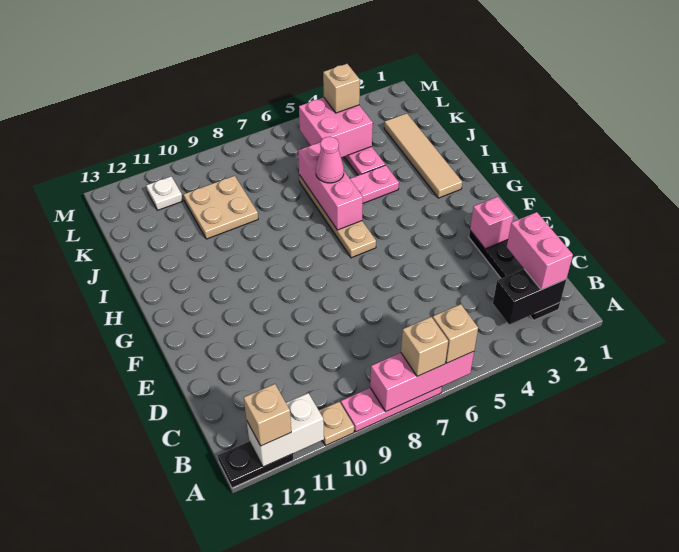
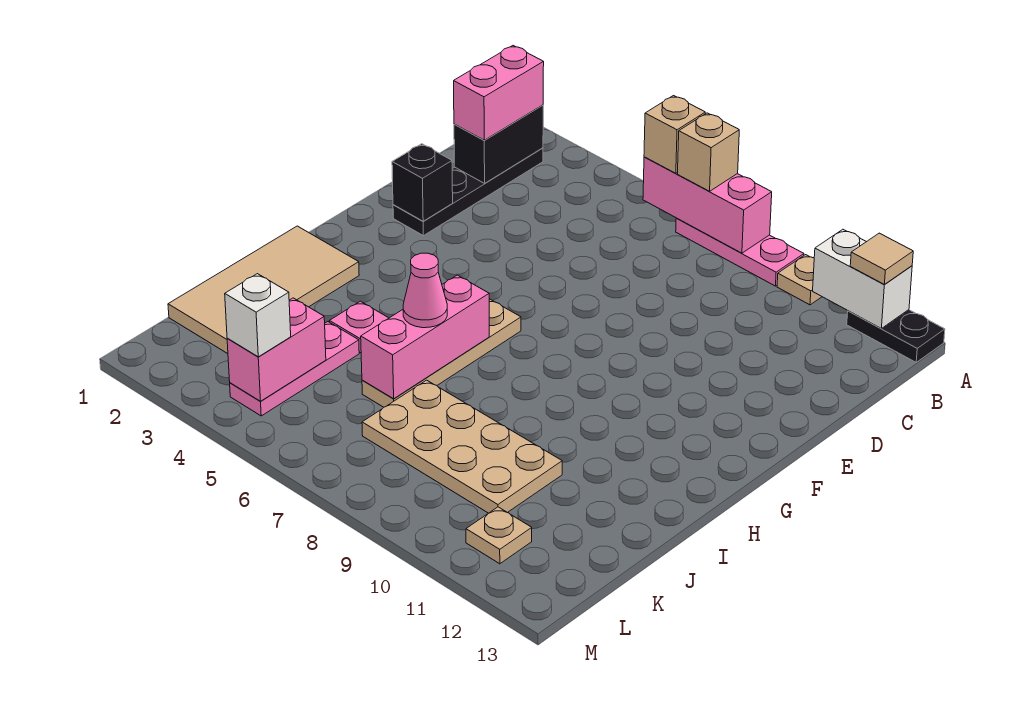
tan brick A12 level 3 -> tan tile A12 level 3
black brick B2:B3 level 2 -> black brick B2:C2 level 2
pink brick E2 level 2 -> black brick E2 level 2
tan tile H2:K2 level 1 -> tan tile H1:K2 level 1
tan plate J9:K10 level 1 -> tan plate J7:K10 level 1
pink brick K4:L5 level 2 -> pink brick K4:L4 level 2
tan brick L4 level 3 -> white brick L4 level 3
white plate L11 level 1 -> tan plate L11 level 1

